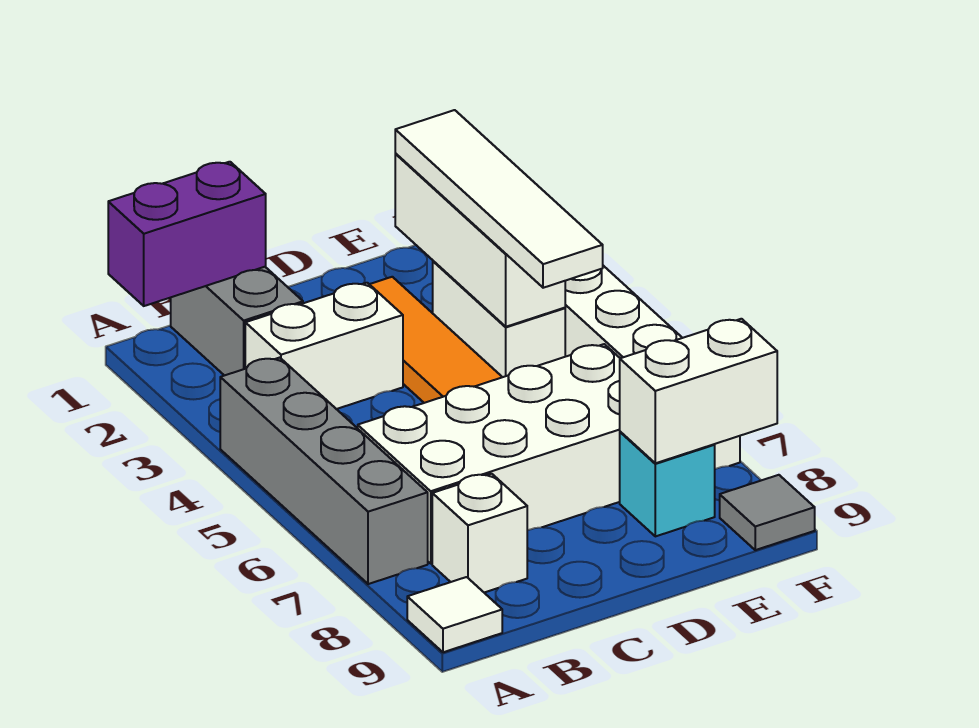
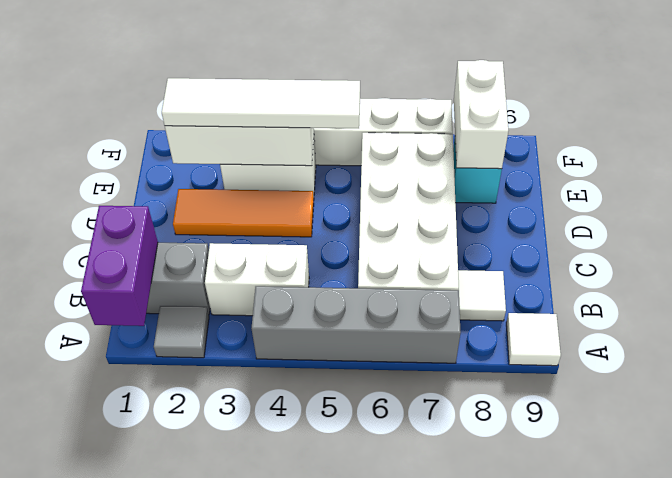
white brick B3:C3 level 1 -> white brick B3:B4 level 1
white brick B8 level 1 -> white tile B8 level 1
grey tile F9 level 1 -> grey tile A2 level 1

